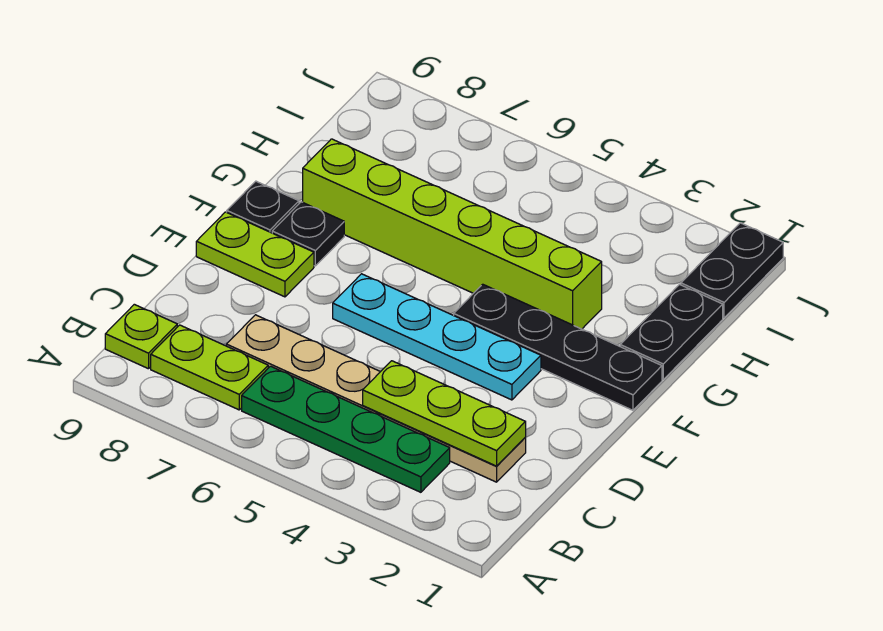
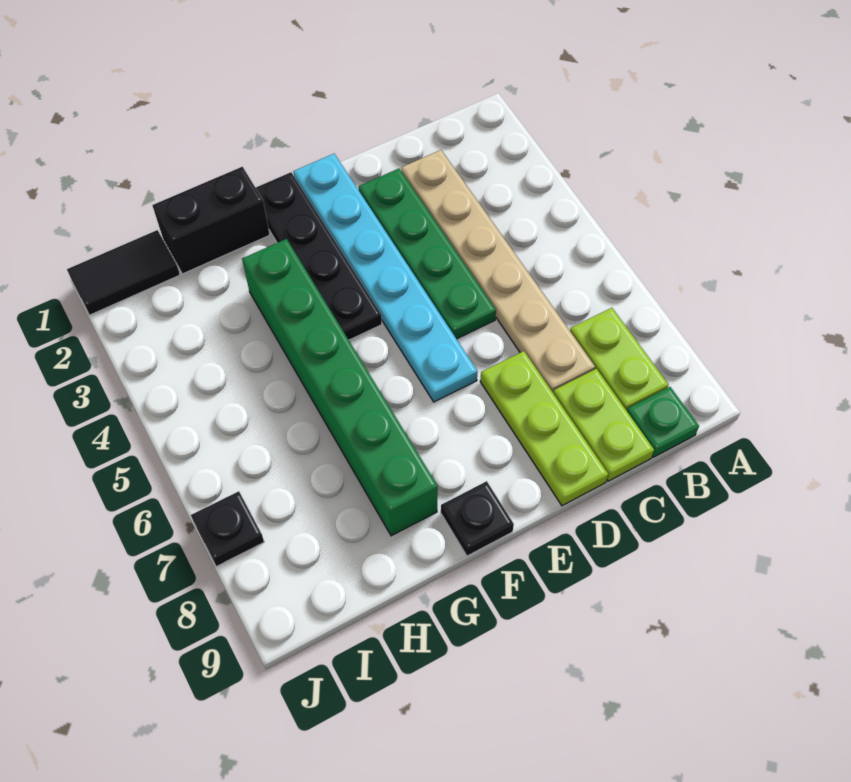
green plate B3:B6 level 1 -> green plate D2:D5 level 1
lime plate B9 level 1 -> green plate B9 level 1
lime plate C2:C4 level 2 -> lime plate D7:D9 level 1
cyan plate E3:E6 level 1 -> cyan plate E1:E6 level 1
lime plate E8:E9 level 1 -> lime plate C8:C9 level 1
black plate F8 level 1 -> black plate J7 level 1
black plate G1:H1 level 1 -> black brick G1:H1 level 1
lime brick G3:G8 level 1 -> green brick G3:G8 level 1
black plate I1:J1 level 1 -> black tile I1:J1 level 1

